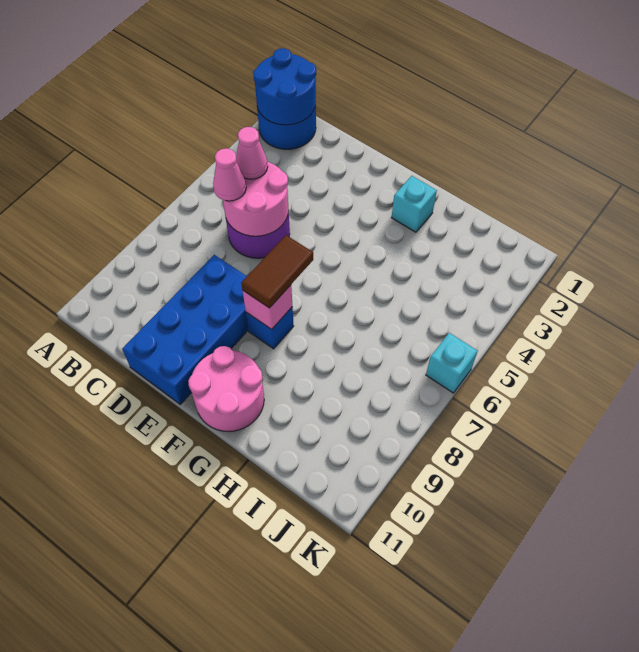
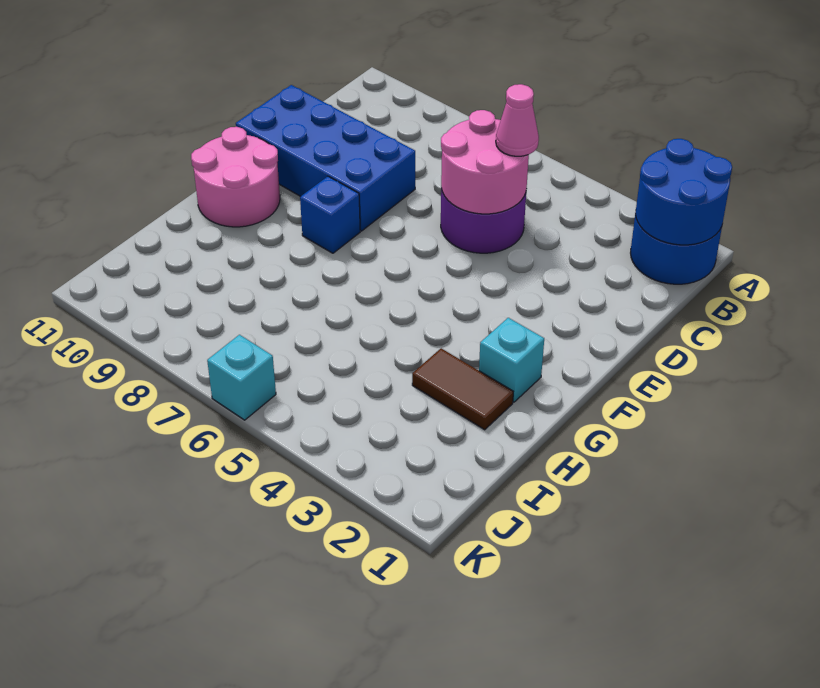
pink cone C6 level 3 -> none
brown tile F7:F8 level 3 -> brown tile H2:H3 level 1
pink brick F8 level 2 -> none

